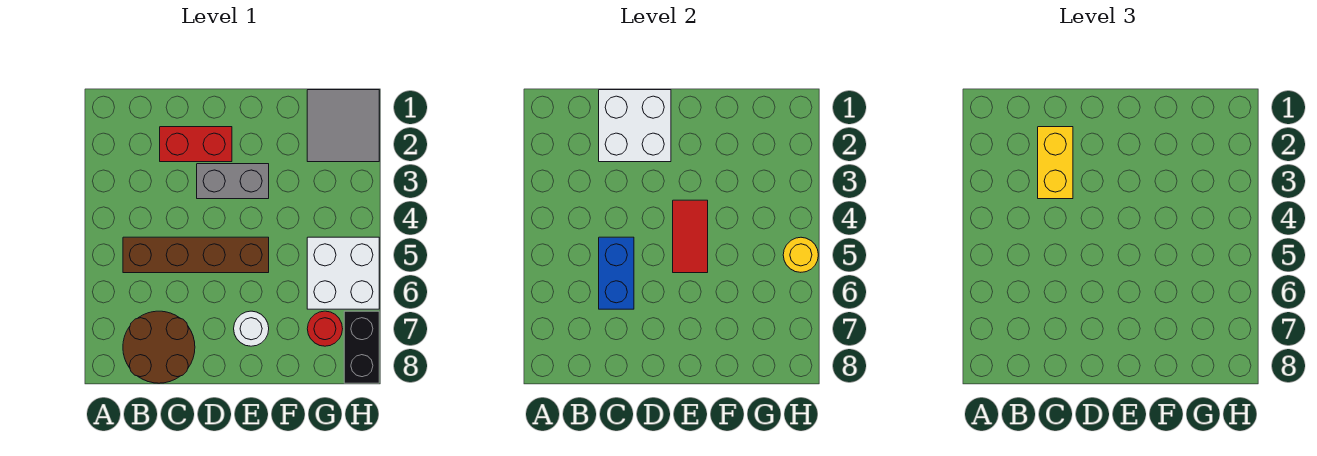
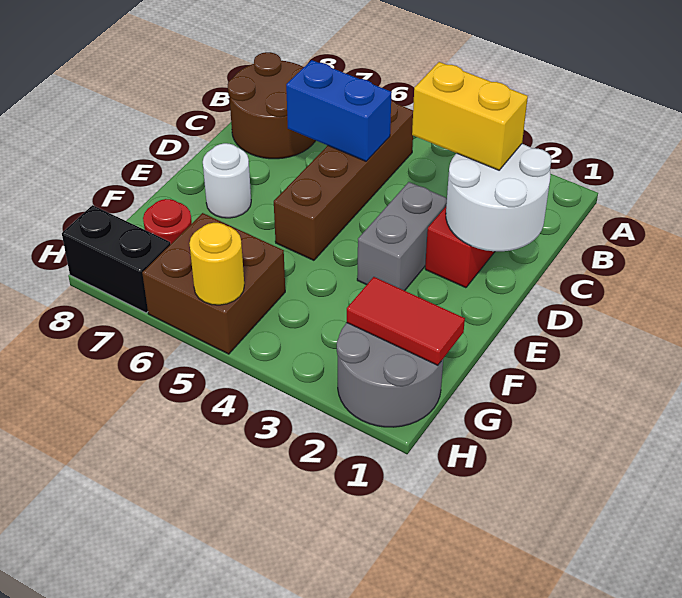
white brick C1:D2 level 2 -> white round brick C1:D2 level 2
red tile E4:E5 level 2 -> red tile G1:G2 level 2
grey tile G1:H2 level 1 -> grey round brick G1:H2 level 1
white brick G5:H6 level 1 -> brown brick G5:H6 level 1

